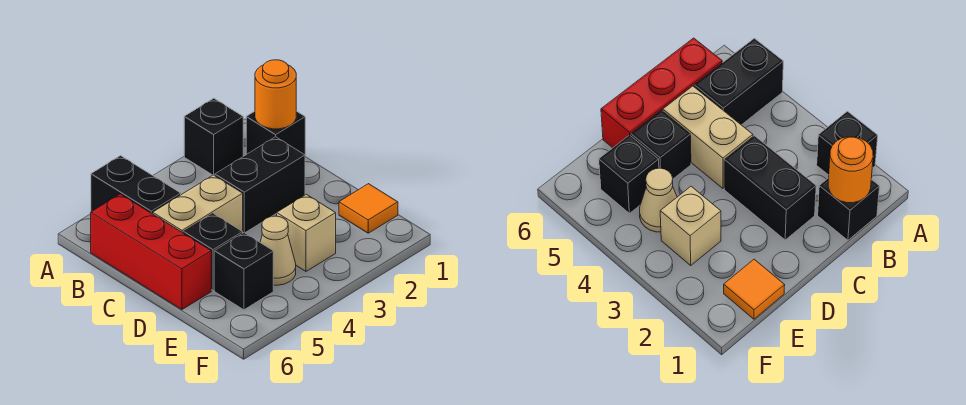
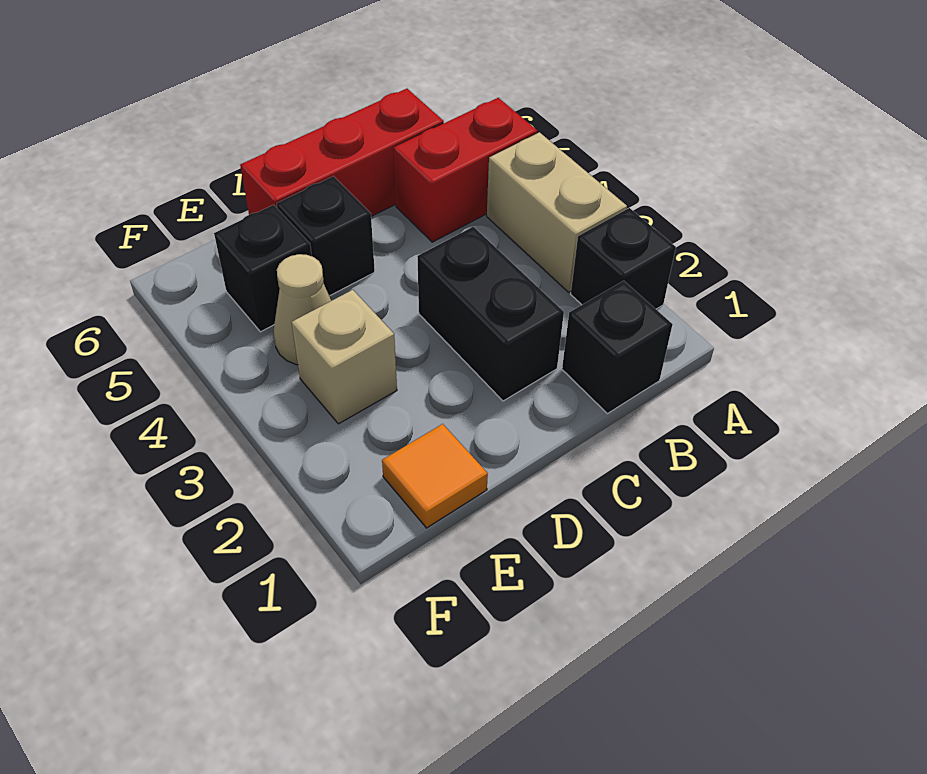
black brick A5:B5 level 1 -> red brick A5:B5 level 1
orange round brick B1 level 2 -> none
tan brick C4:C5 level 1 -> tan brick A3:A4 level 1

